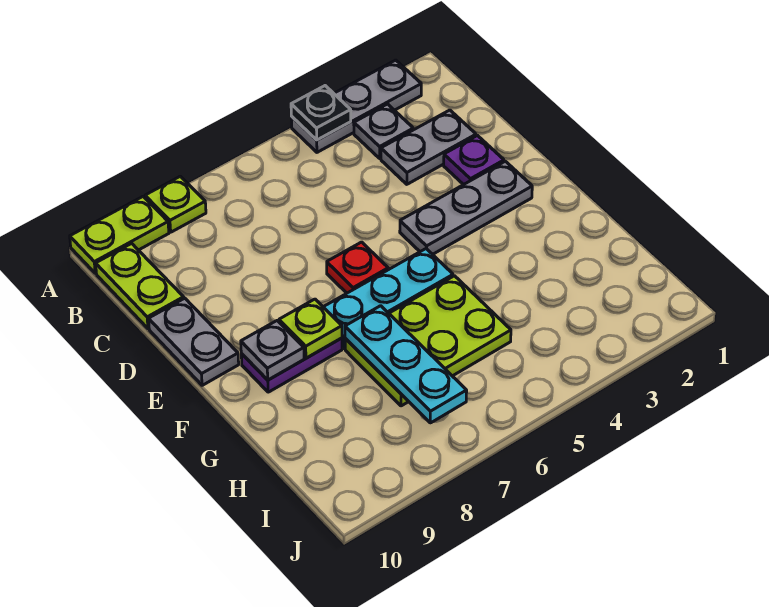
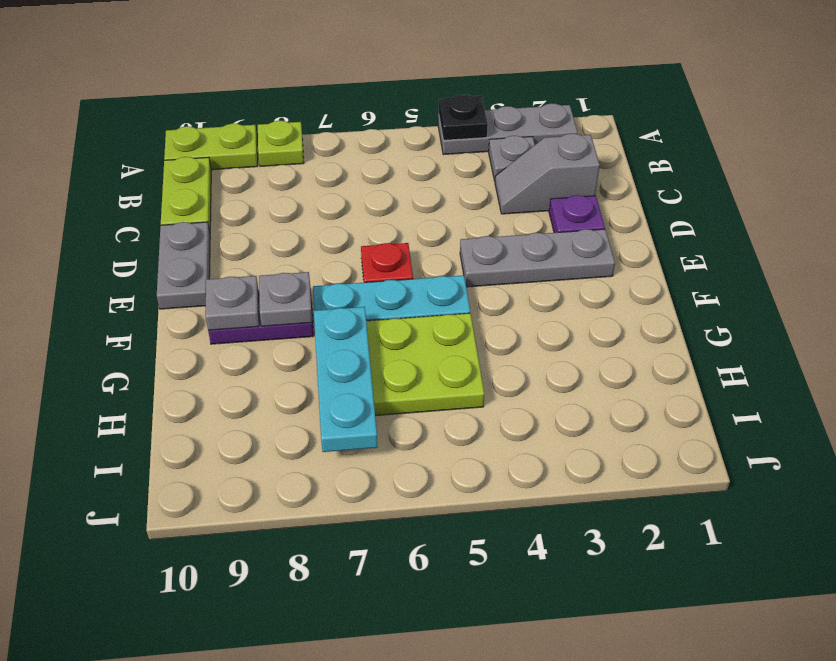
grey plate C2:C3 level 1 -> grey slope C2:C3 level 1 top 2
lime plate F8 level 2 -> grey plate F8 level 2

